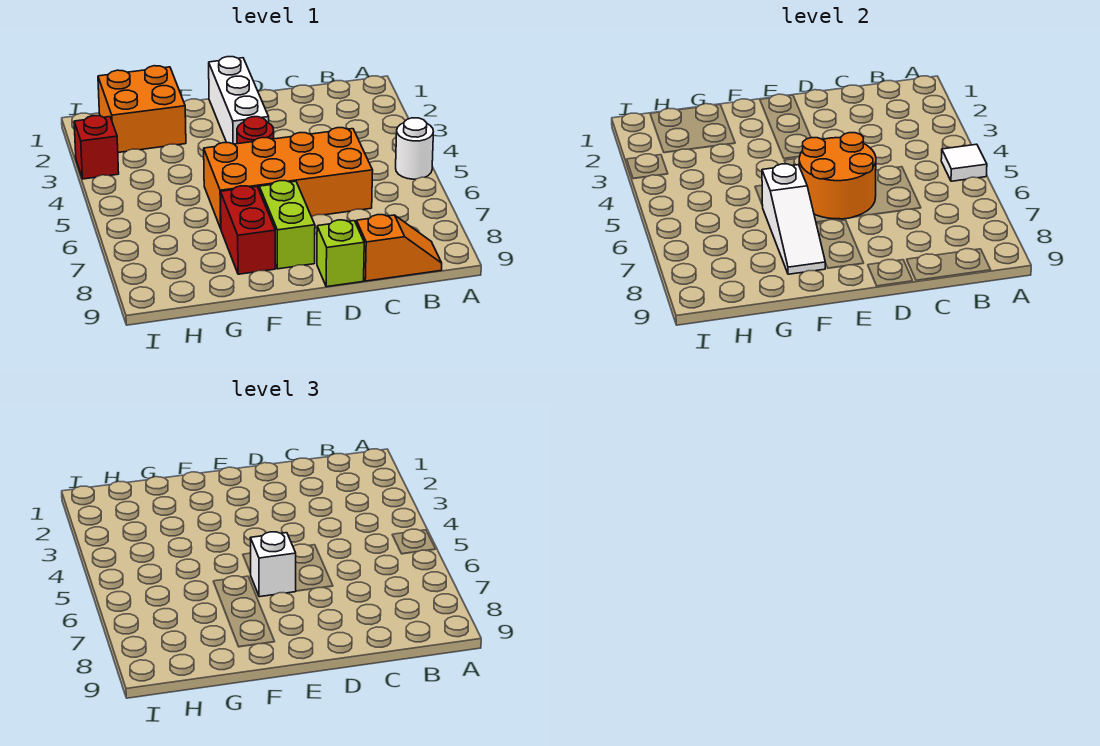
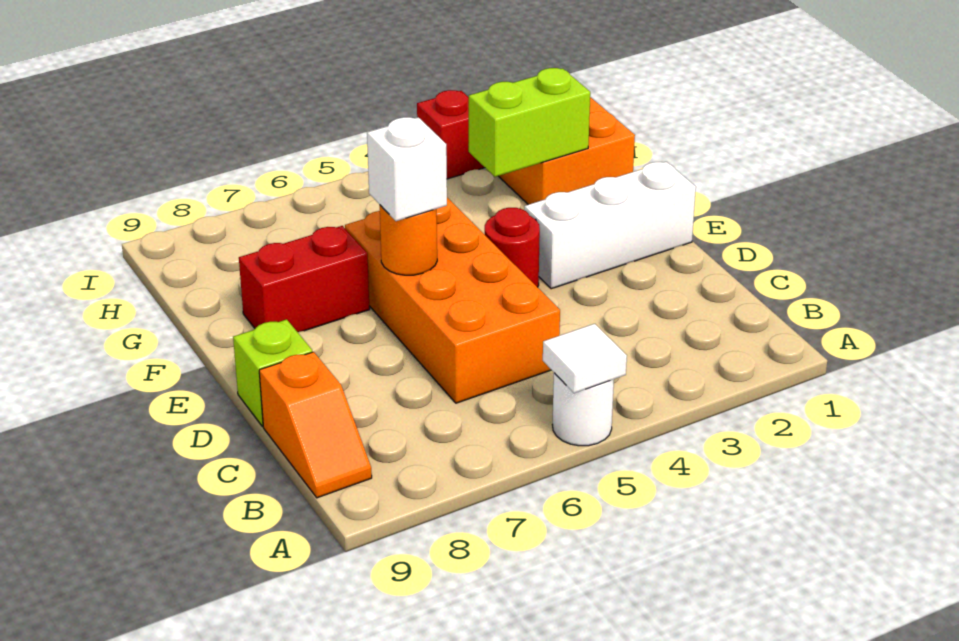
orange round brick D5:E6 level 2 -> orange round brick E6 level 2
lime brick E7:E8 level 1 -> lime brick G2:G3 level 2
white slope F6:F8 level 2 top 6 -> none

